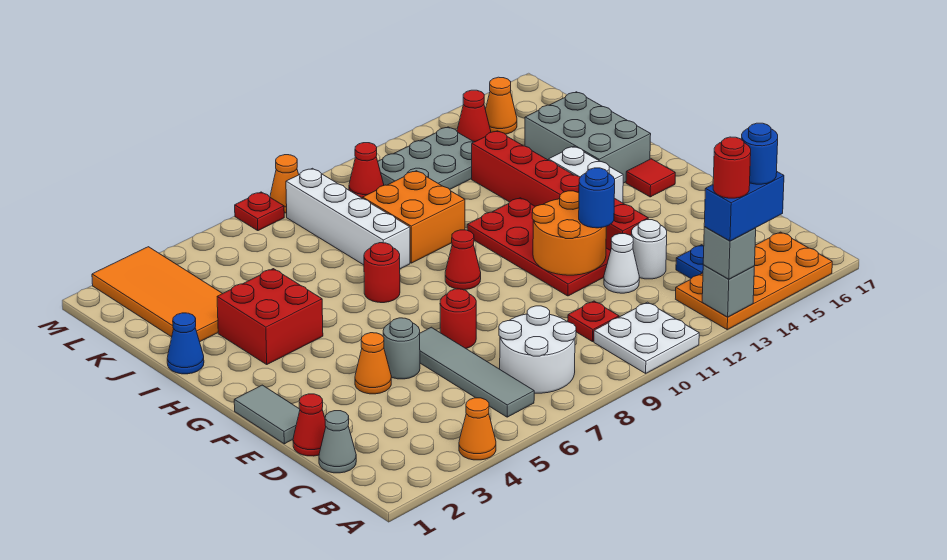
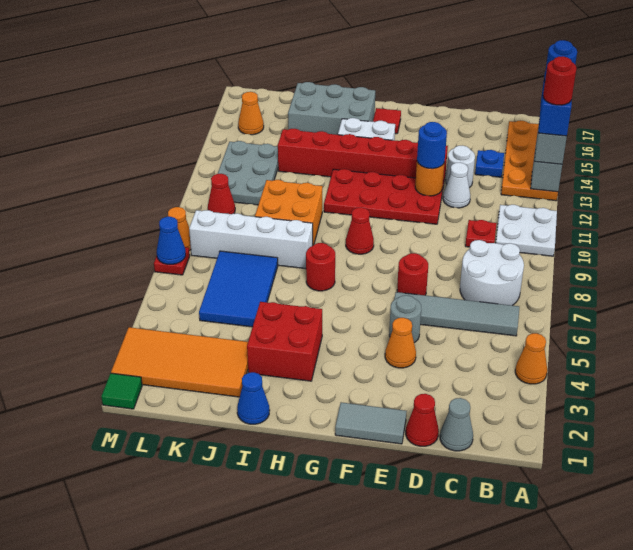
orange round brick E11:F12 level 2 -> orange round brick E12 level 2
none -> blue tile J5:K7 level 1
red cone L14 level 1 -> none
none -> green tile M1 level 1
none -> blue cone M7 level 2

